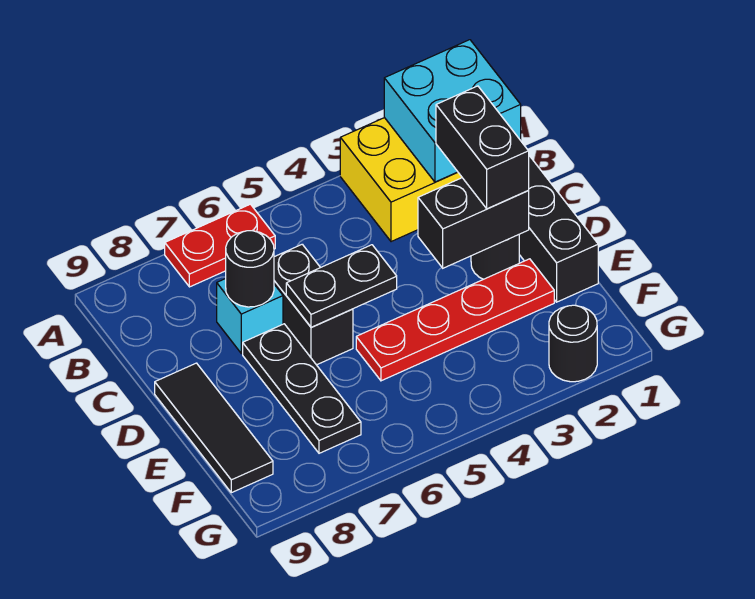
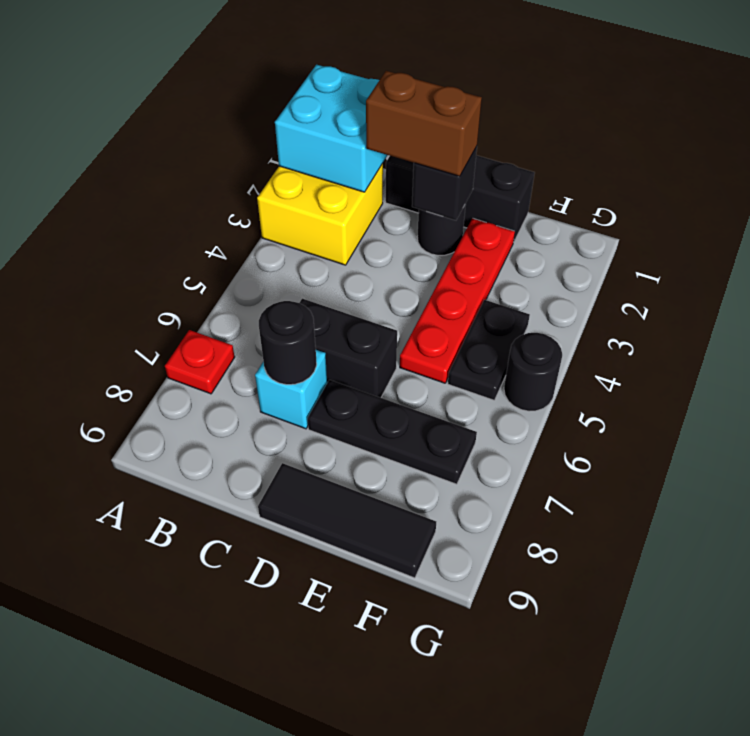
red plate A6:A7 level 1 -> red plate A7 level 1
black brick C2:D2 level 3 -> brown brick C2:D2 level 3
black brick D2:D3 level 2 -> black brick D2 level 2
black plate D5:D6 level 2 -> black plate F4:F5 level 1
black round brick G2 level 1 -> black round brick G5 level 1

